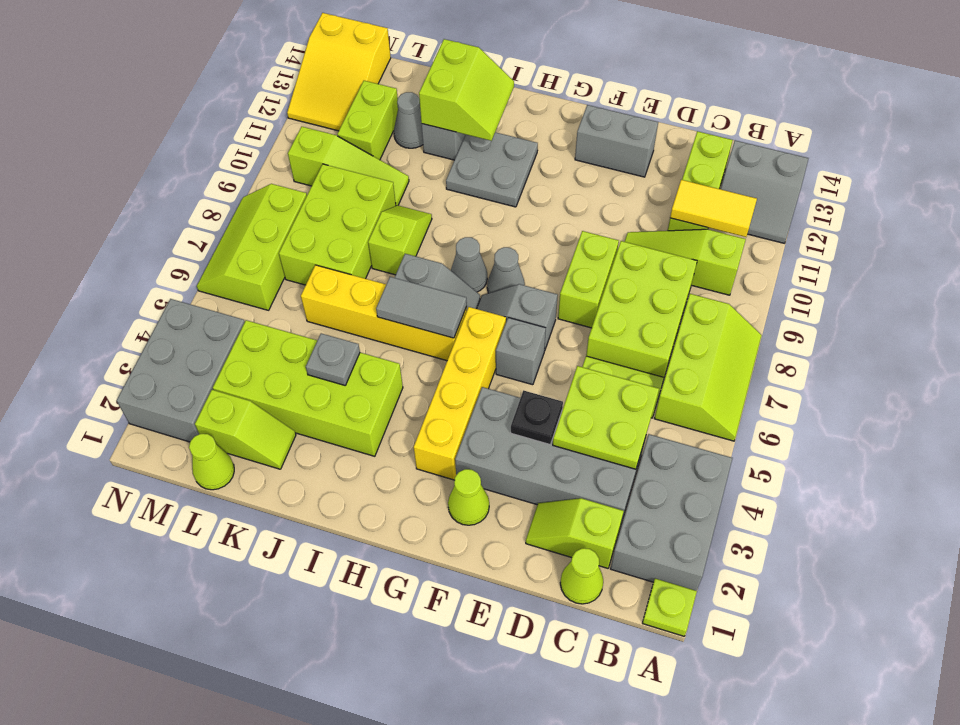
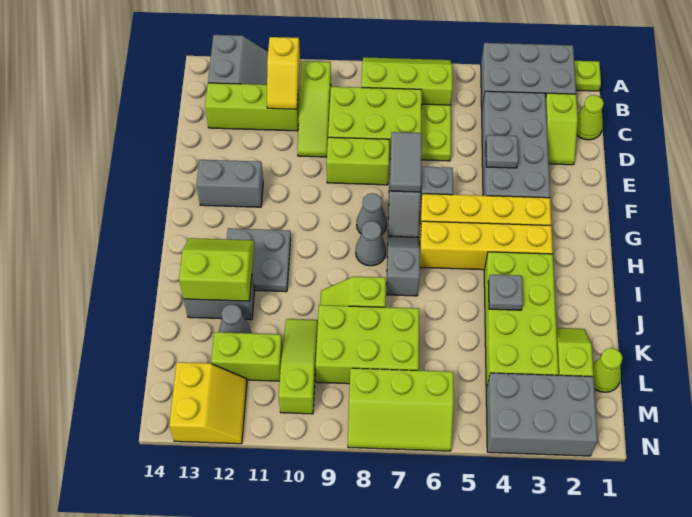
yellow tile B11:C11 level 2 -> yellow slope B11:C11 level 2 top B
lime plate C4:D5 level 2 -> none
black plate E4 level 2 -> grey plate E4 level 2
grey brick E13:F13 level 1 -> grey brick F12:F13 level 1
lime cone F2 level 1 -> none
yellow brick H6:K6 level 1 -> yellow brick H3:H6 level 1
grey tile H6:I6 level 2 -> grey tile E7:F7 level 2
yellow slope M12:N14 level 1 top 14 -> yellow slope M12:N13 level 1 top 13

